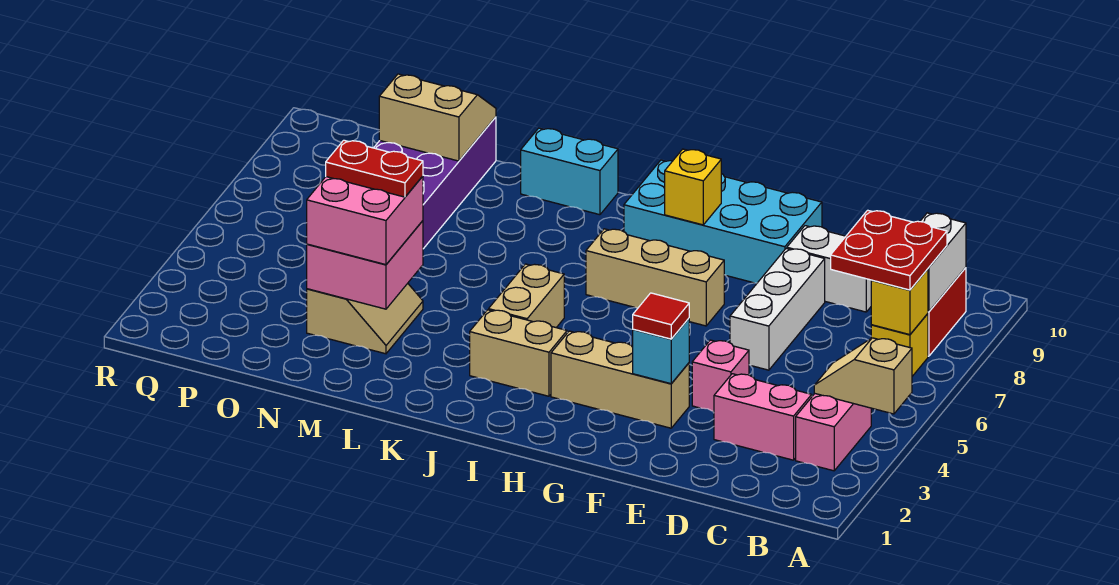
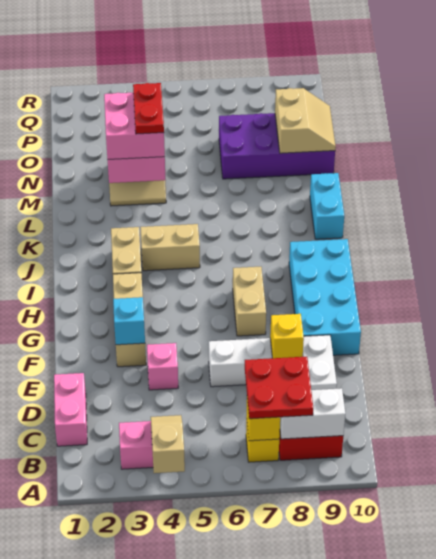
pink brick C3:D3 level 1 -> pink brick C1:D1 level 1
red tile F3 level 3 -> none
tan brick G7:I7 level 1 -> tan brick G7:H7 level 1
yellow brick H9 level 2 -> yellow brick E8 level 2

